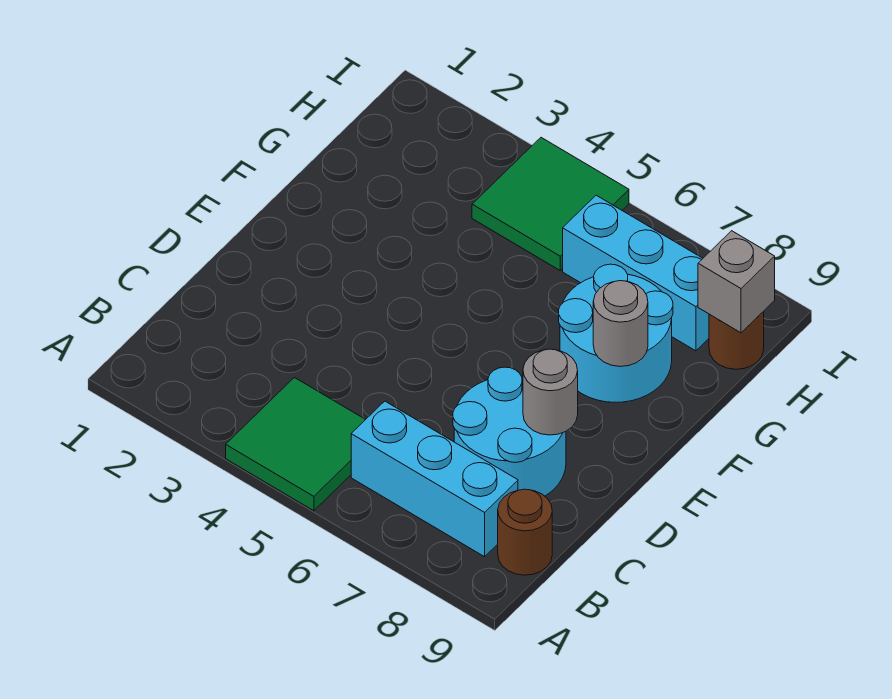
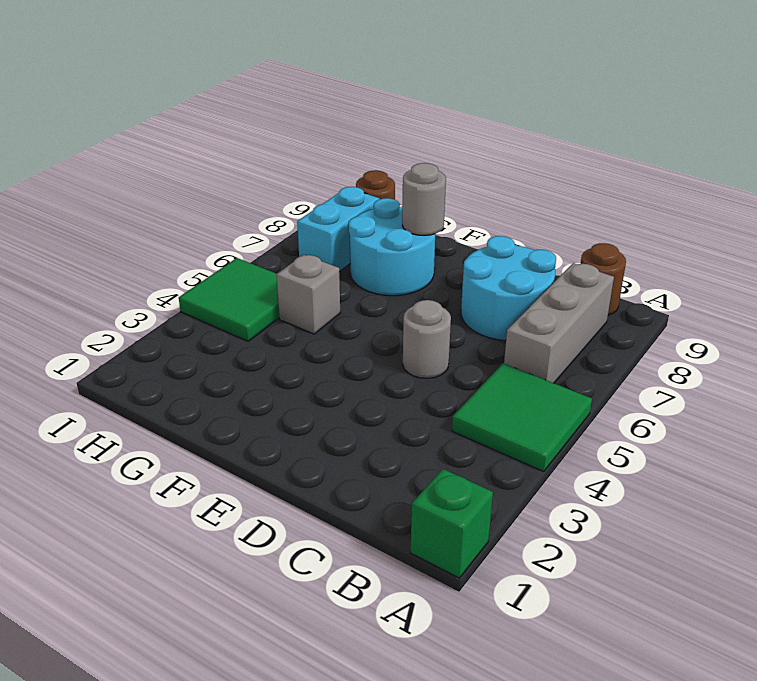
none -> green brick A1 level 1
cyan brick B6:B8 level 1 -> grey brick B6:B8 level 1
grey round brick D8 level 2 -> grey round brick D5 level 1
cyan brick H6:H8 level 1 -> cyan brick H7:H8 level 1
grey brick H9 level 2 -> grey brick G5 level 1

